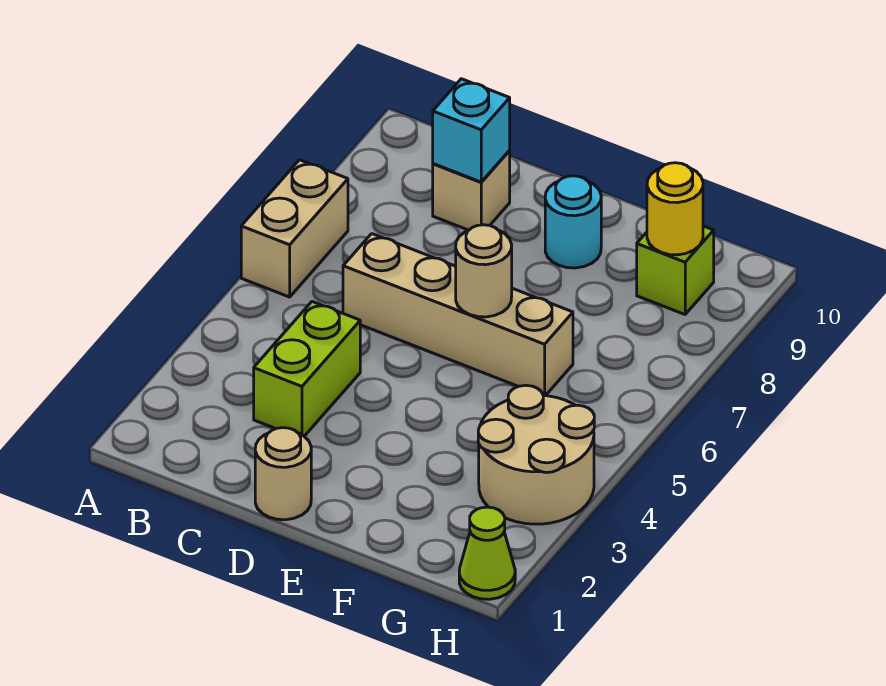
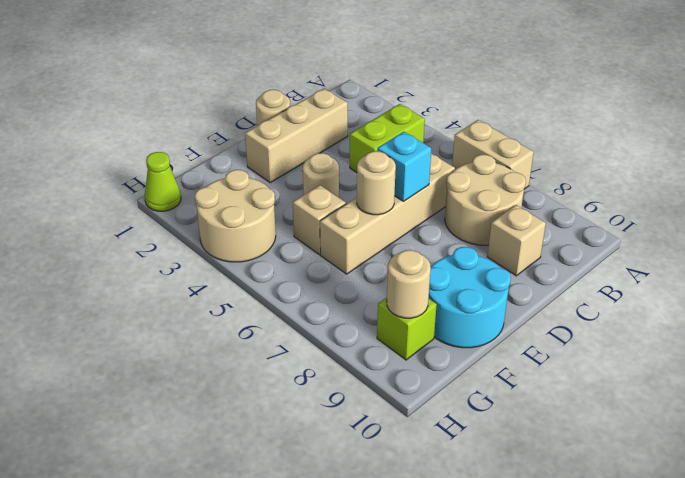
none -> tan round brick B7:C8 level 1
none -> tan brick C2:E2 level 1
lime brick C3:C4 level 1 -> lime brick B4:C4 level 1
cyan brick C9 level 2 -> cyan brick D6 level 2
none -> tan round brick E4 level 1
cyan round brick E9 level 1 -> cyan round brick E9:F10 level 1
none -> tan brick F5 level 1
yellow round brick G9 level 2 -> tan round brick G9 level 2

